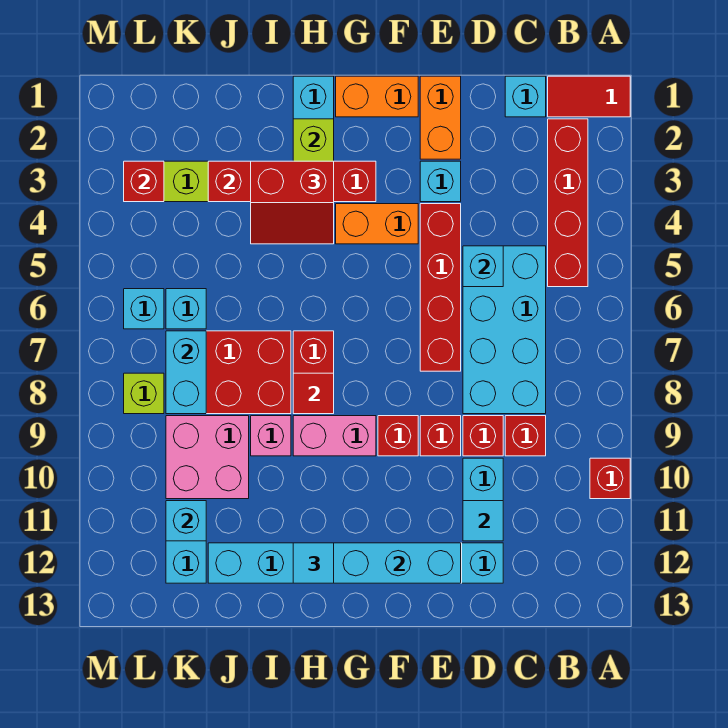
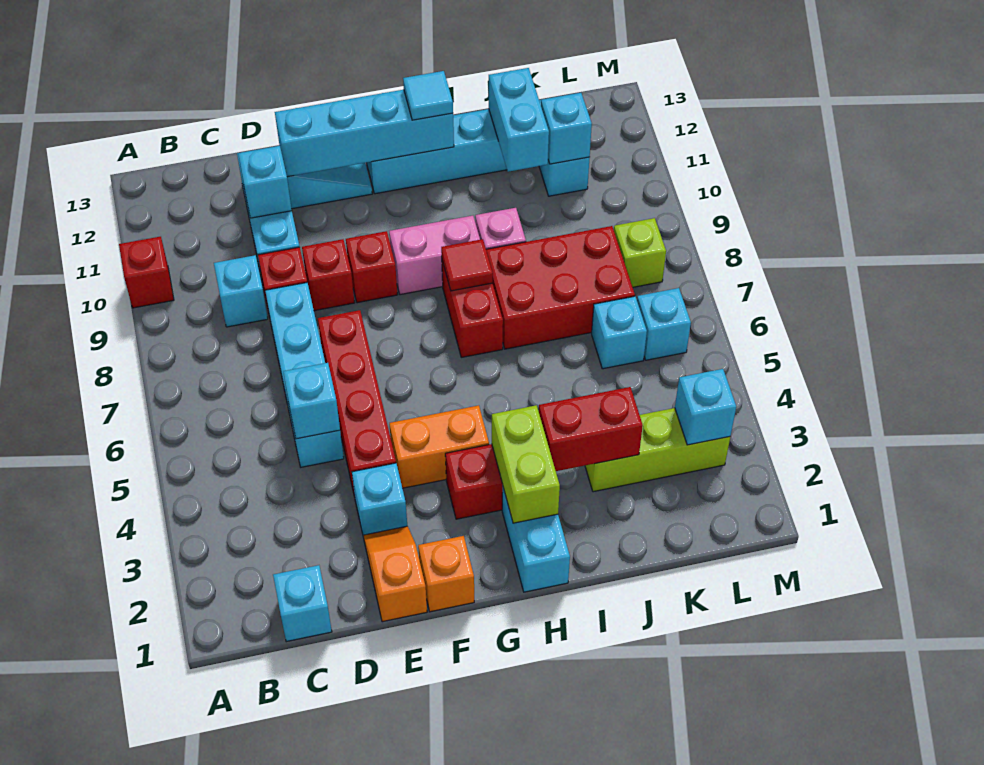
red tile A1:B1 level 1 -> none
red brick B2:B5 level 1 -> none
cyan brick C5:D8 level 1 -> cyan brick D5:D8 level 1
red brick C9 level 1 -> cyan brick C9 level 1
cyan tile D11 level 2 -> cyan brick D11 level 2
orange brick E1:E2 level 1 -> orange slope E1:E2 level 1 top 1
orange brick F1:G1 level 1 -> orange brick F1 level 1
red slope H3:I4 level 3 top 3 -> none
pink brick J9:K10 level 1 -> none
cyan brick K7:K8 level 2 -> cyan brick J11:J12 level 2
red brick L3 level 2 -> cyan brick L3 level 2

